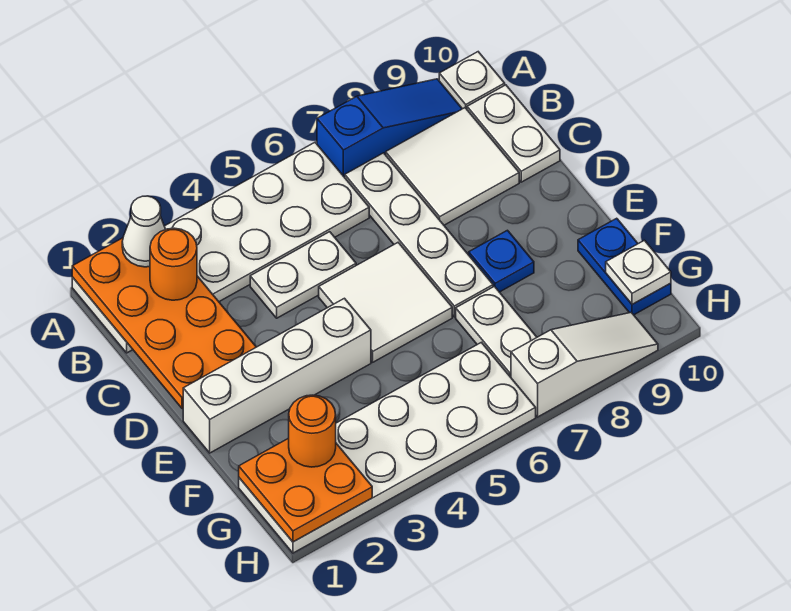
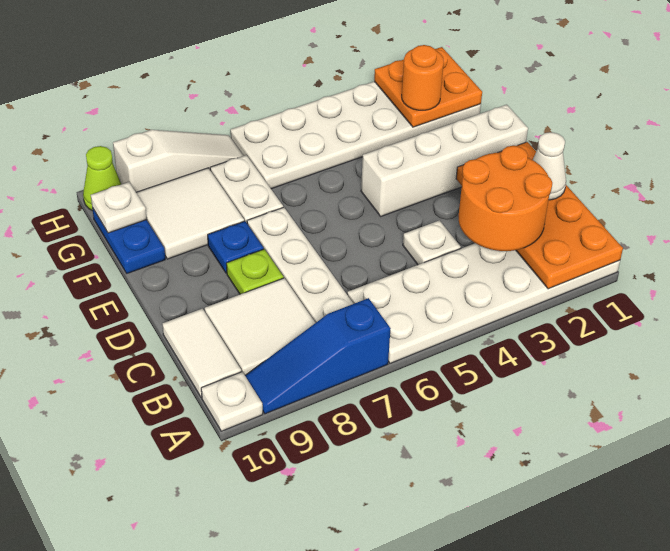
white cone A2 level 3 -> white cone C1 level 3
orange round brick B2 level 3 -> orange round brick B2:C3 level 3
white plate B10:C10 level 1 -> white tile B10:C10 level 1
white plate C4:C5 level 1 -> white plate C4 level 1
white tile D5:E6 level 1 -> white tile F8:G9 level 1
none -> lime plate D8 level 1
white slope H7:H9 level 1 top 7 -> white slope H7:H9 level 1 top 9
none -> lime cone H10 level 1

